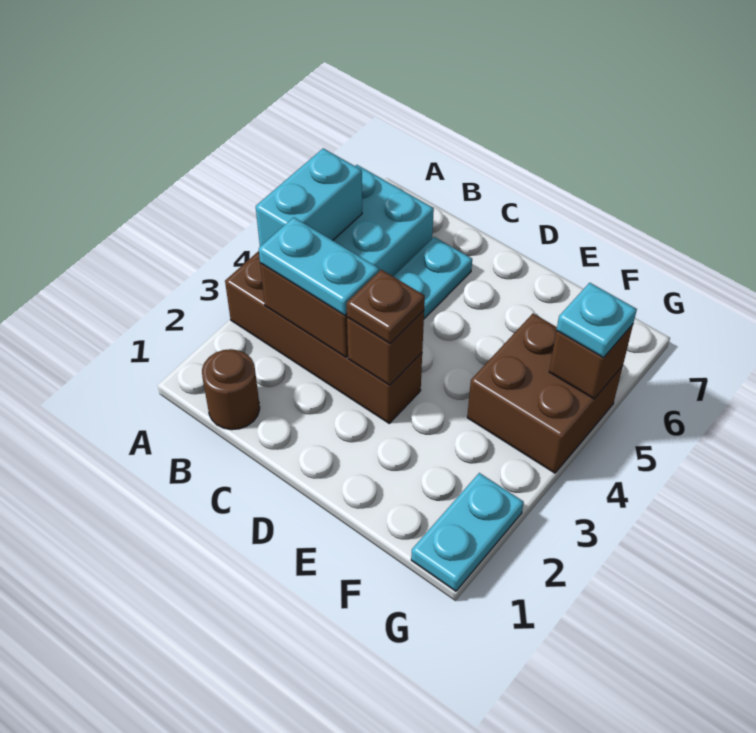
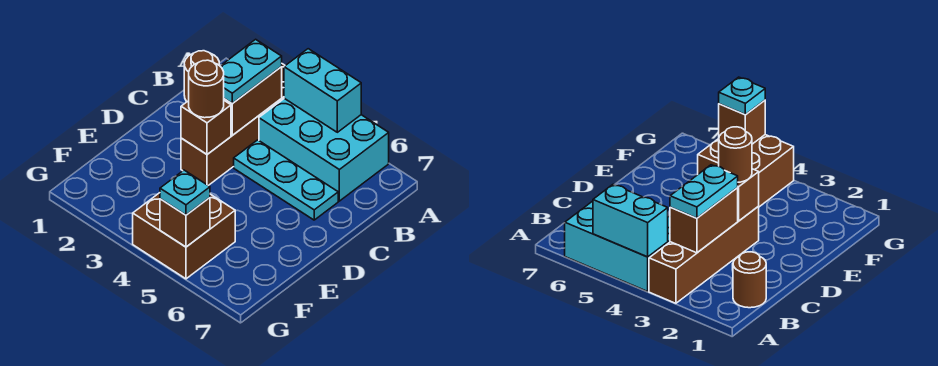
brown plate D3 level 3 -> brown round brick D3 level 3
cyan plate G1:G2 level 1 -> none

